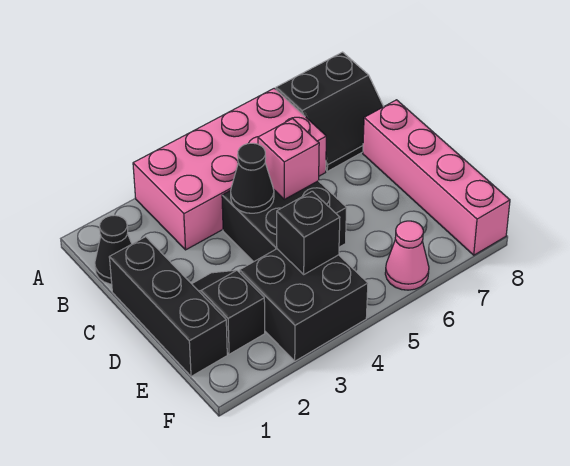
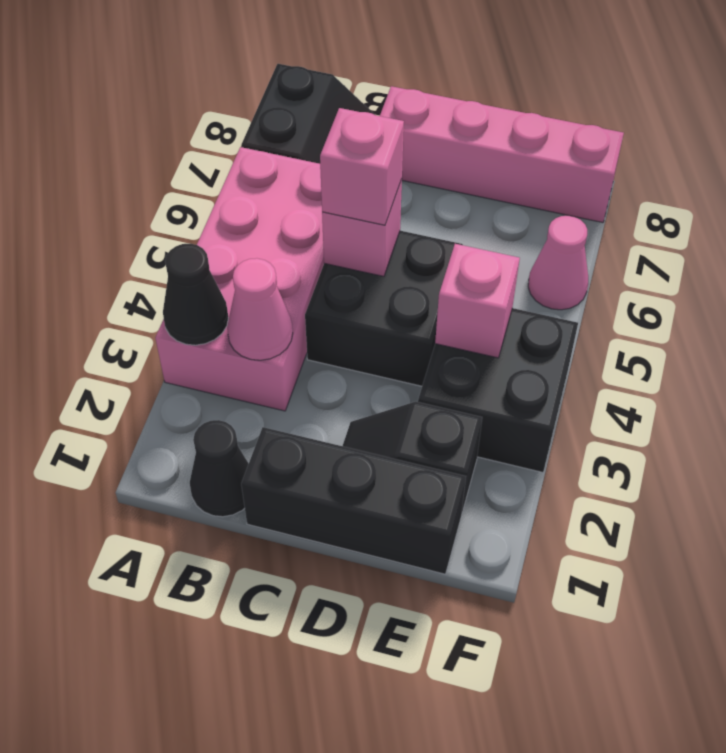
none -> pink cone B3 level 2
black cone C4 level 2 -> black cone A3 level 2
none -> pink brick C5 level 3
black brick E4 level 2 -> pink brick E4 level 2

